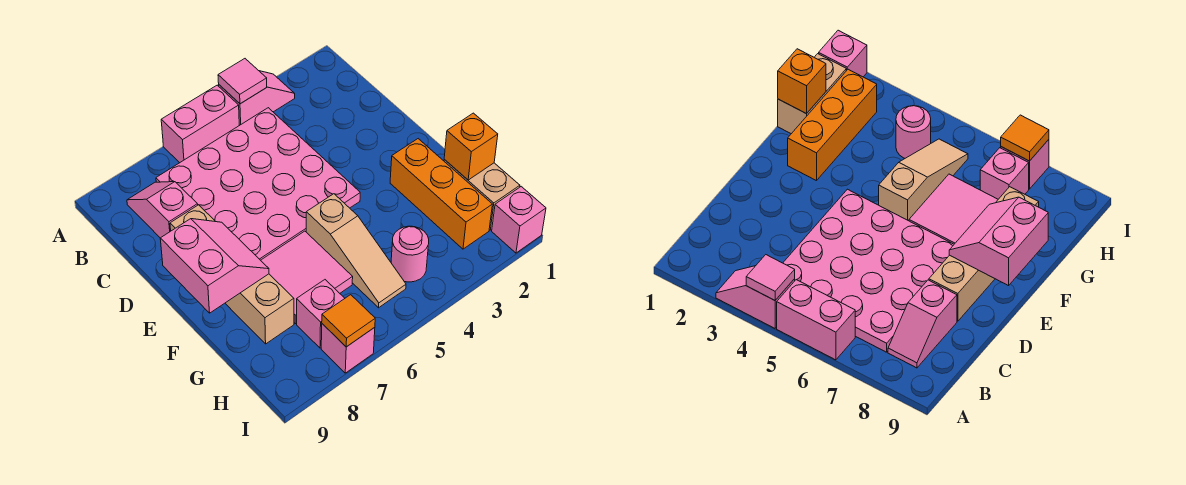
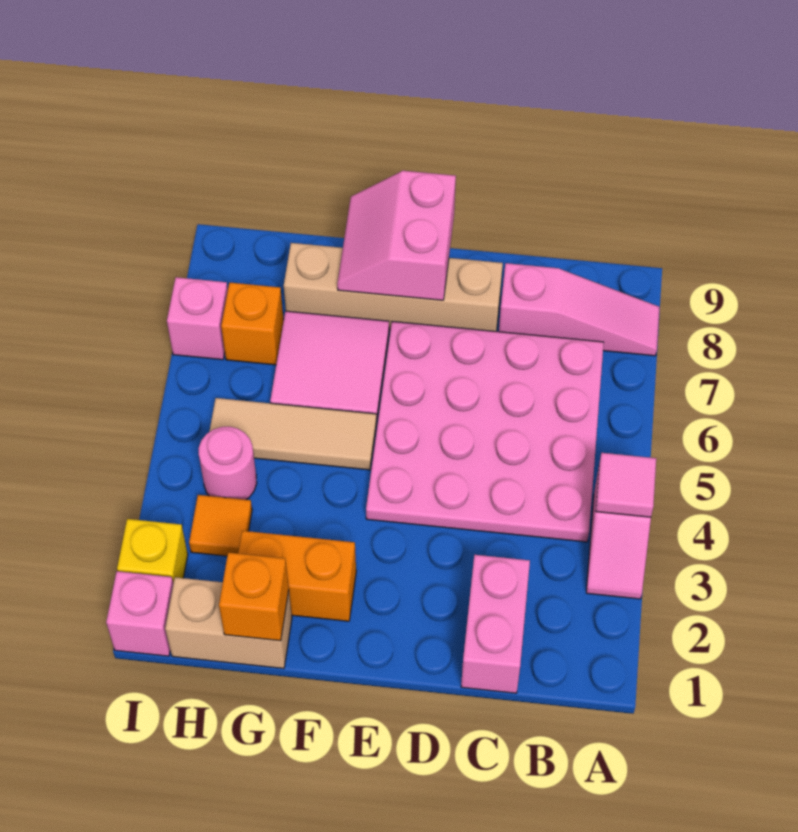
pink brick A5:A6 level 1 -> pink brick C1:C2 level 1
pink slope B8:C8 level 1 top C -> pink slope A8:C8 level 1 top C
pink slope E8:F9 level 2 top 9 -> pink slope E8:F9 level 2 top E
orange brick F2:H2 level 1 -> orange brick F2:G2 level 1
tan slope F5:H5 level 1 top F -> tan tile F5:H5 level 1
pink brick H7 level 1 -> orange brick H7 level 1
none -> yellow brick I2 level 1
orange tile I7 level 2 -> orange tile H3 level 1

